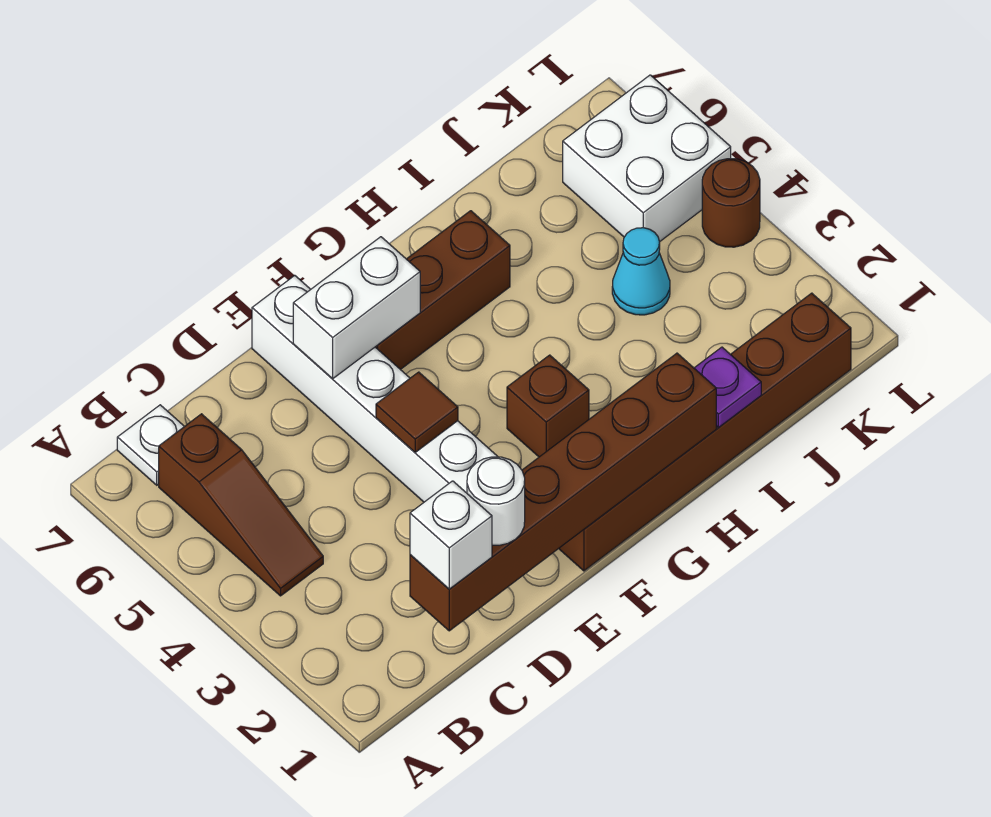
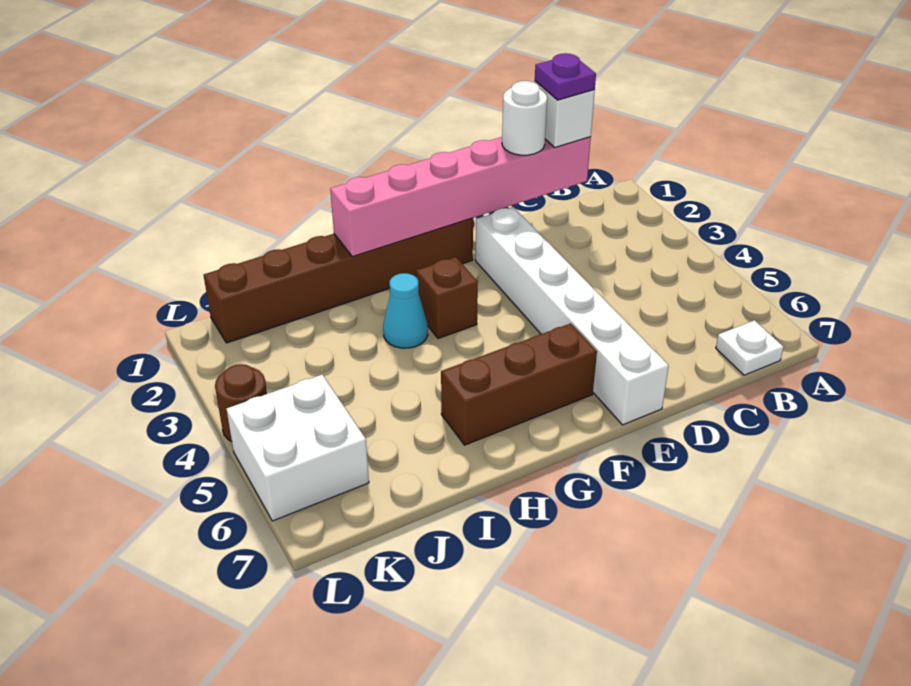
brown slope B4:B6 level 1 top 6 -> none
brown brick C1:H1 level 2 -> pink brick C1:H1 level 2
brown tile E4 level 2 -> none
white brick E6:F6 level 2 -> none
purple plate I1 level 2 -> purple plate C1 level 4
cyan cone J4 level 1 -> cyan cone H3 level 1

